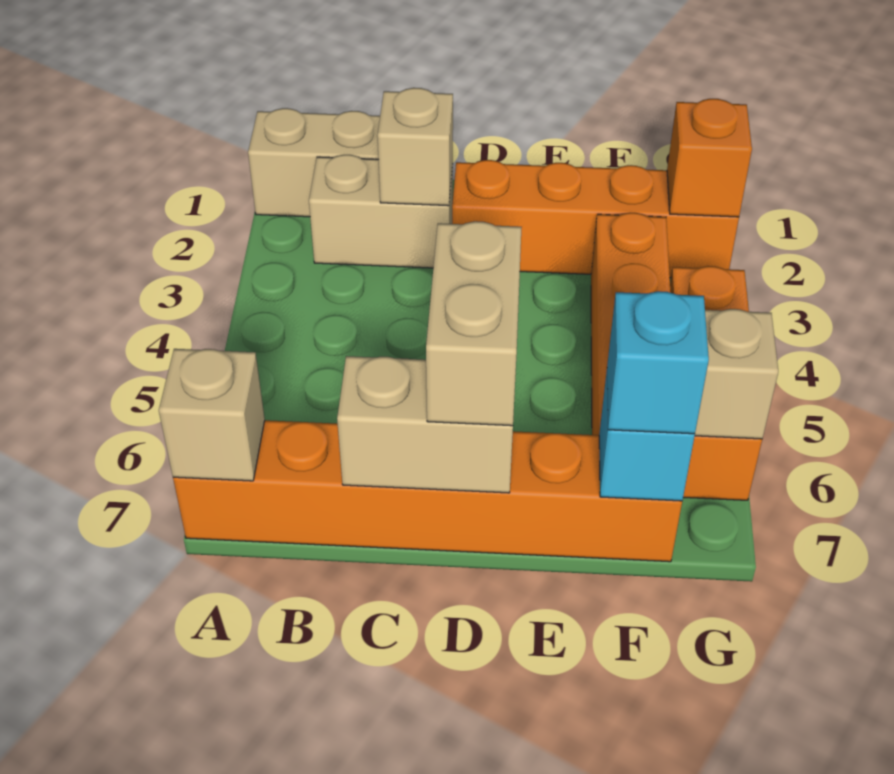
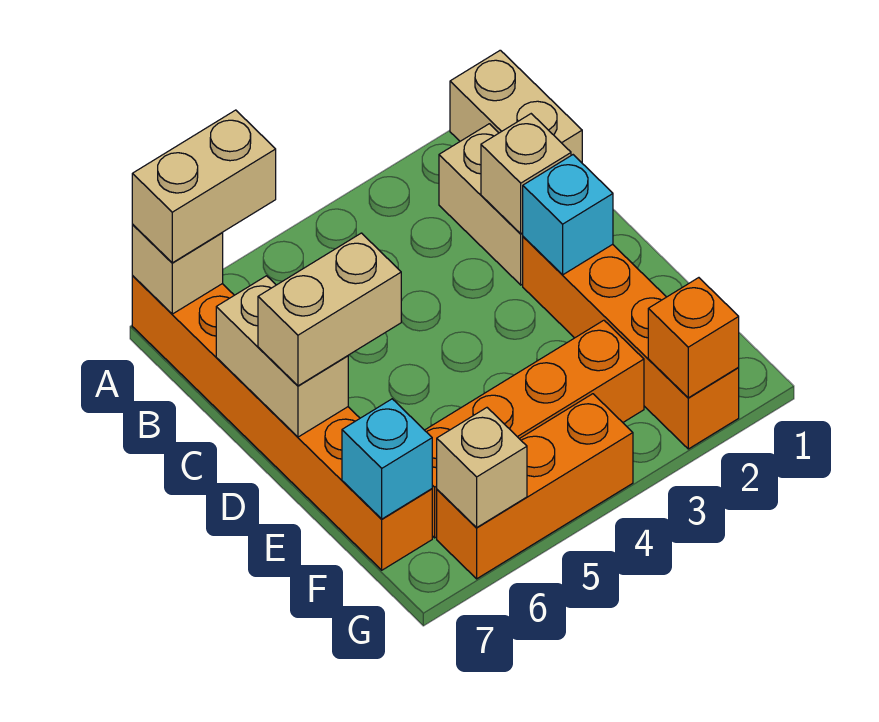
none -> tan brick A6:A7 level 3
cyan brick F7 level 3 -> cyan brick D2 level 2

